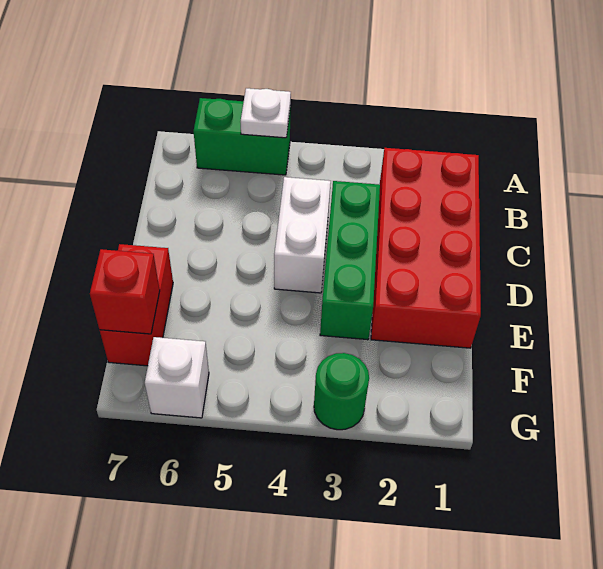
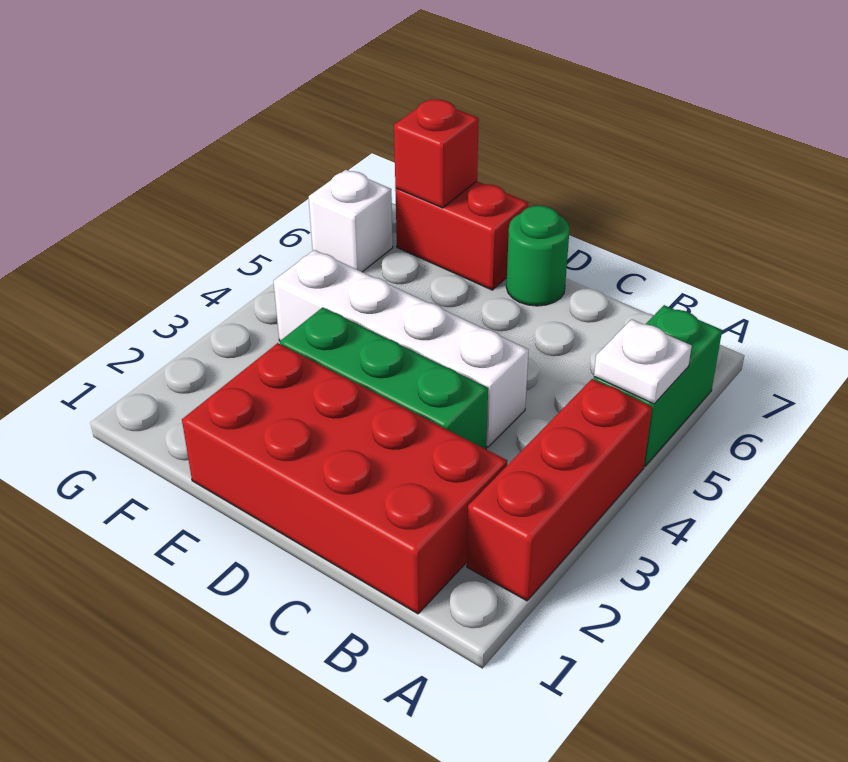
none -> red brick A2:A4 level 1
white brick C4:D4 level 1 -> white brick C4:F4 level 1
green round brick G3 level 1 -> green round brick D7 level 1

